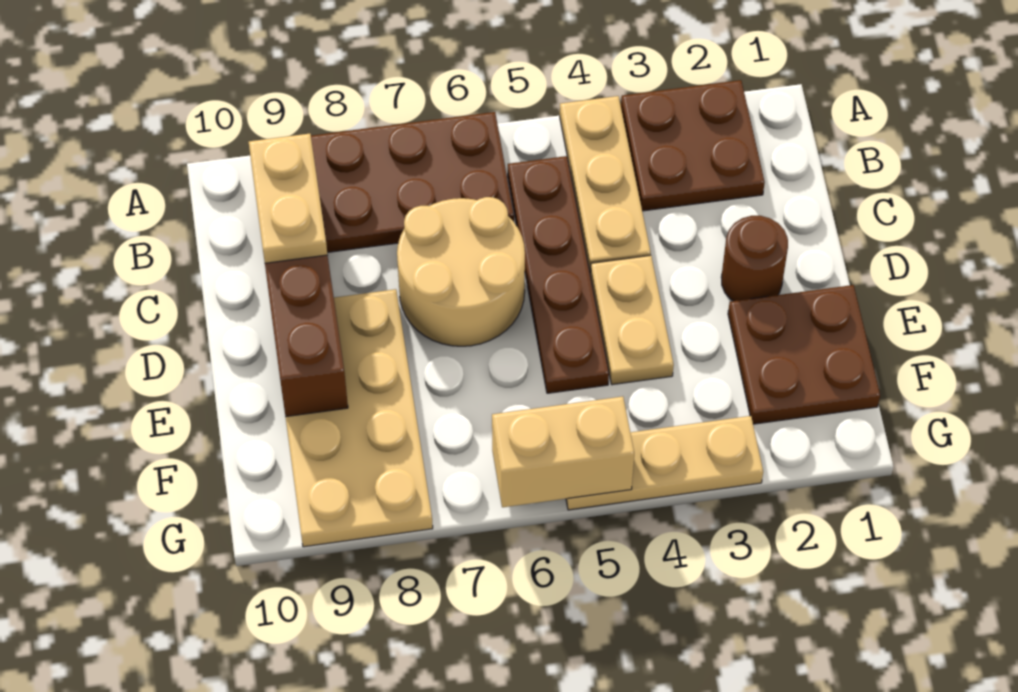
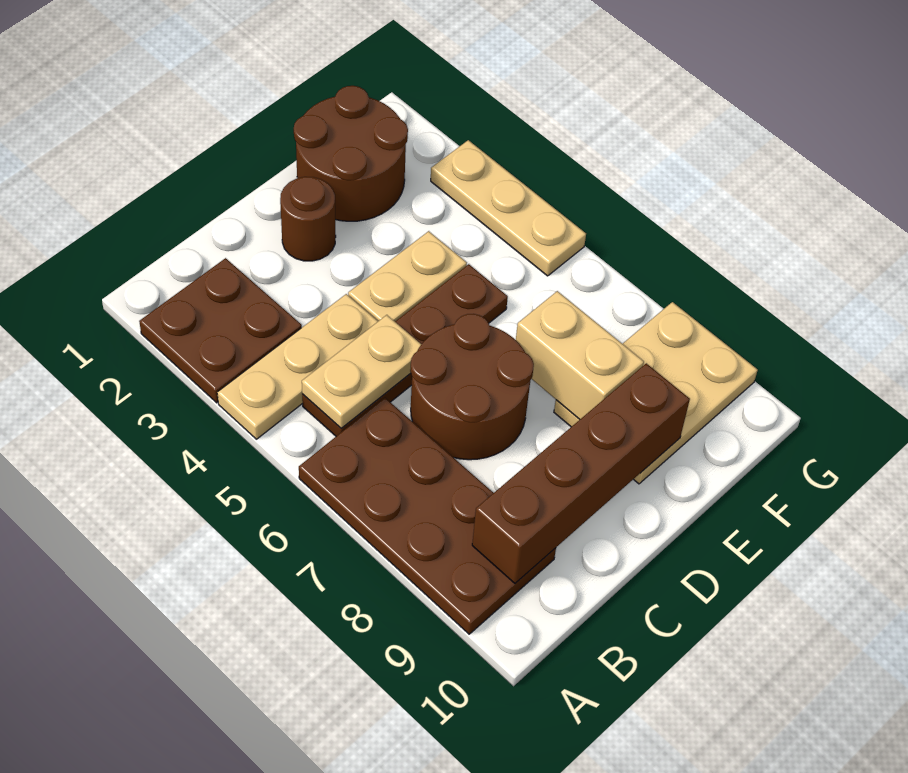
tan plate B9:C9 level 3 -> tan plate B5:C5 level 2
tan round brick C6:D7 level 1 -> brown round brick C6:D7 level 1
tan plate D8:G9 level 1 -> tan plate E8:G9 level 1
brown plate E1:F2 level 1 -> brown round brick E1:F2 level 1
tan brick G5:G6 level 2 -> tan brick E7:E8 level 2

